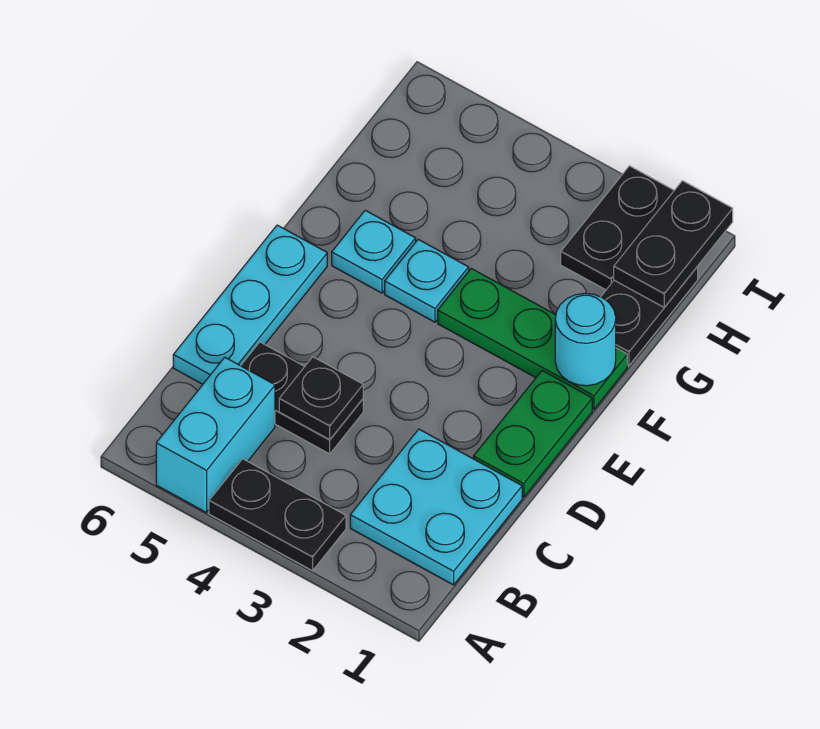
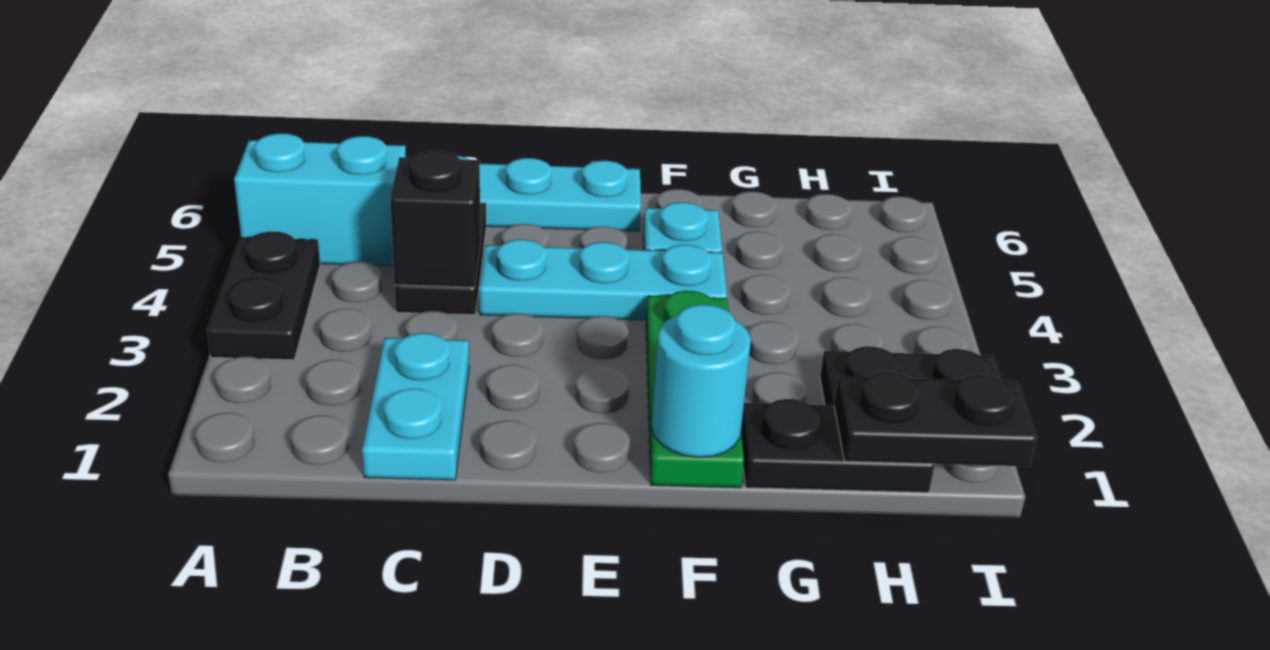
cyan plate B1:C2 level 1 -> cyan plate C1:C2 level 1
black plate C4 level 2 -> black brick C4 level 2
green plate D1:E1 level 1 -> none
cyan plate F4 level 1 -> cyan plate D4:F4 level 1

